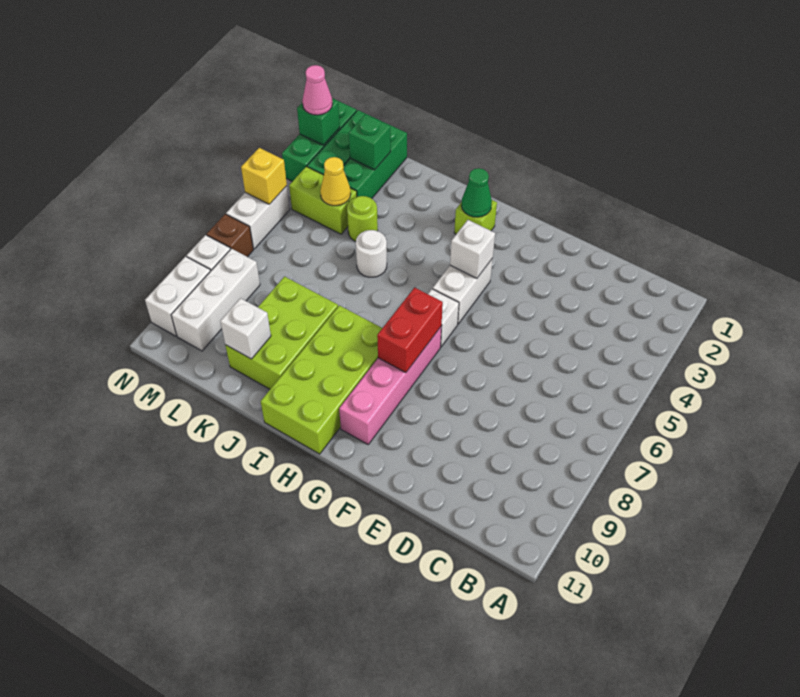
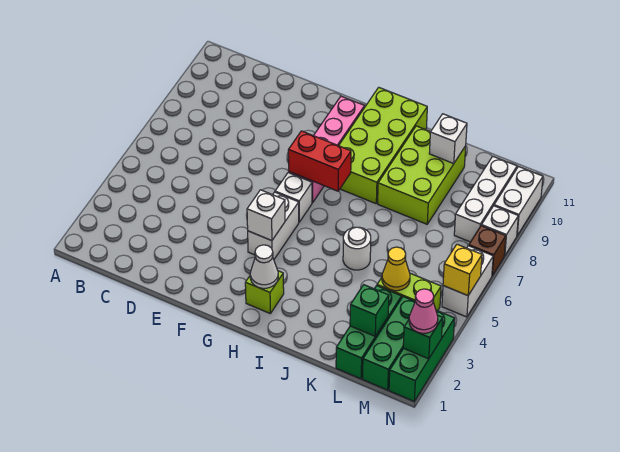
red brick G7:G8 level 2 -> red brick G7:H7 level 2
green cone H2 level 2 -> white cone H2 level 2
lime round brick K4 level 1 -> none

